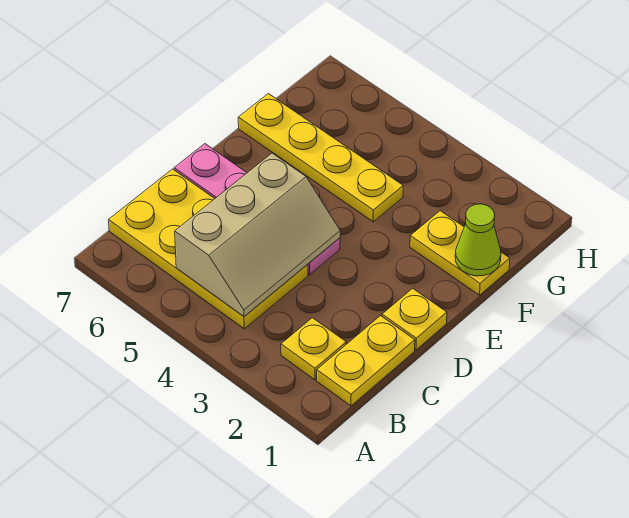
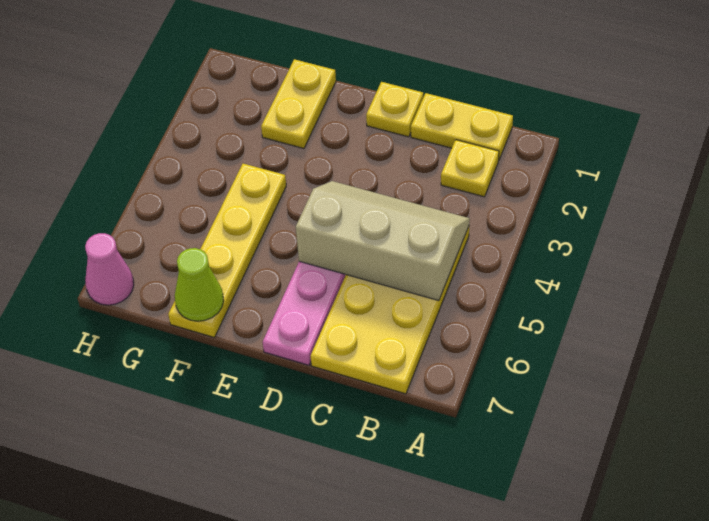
lime cone F1 level 2 -> lime cone F7 level 2
none -> pink cone H7 level 1

